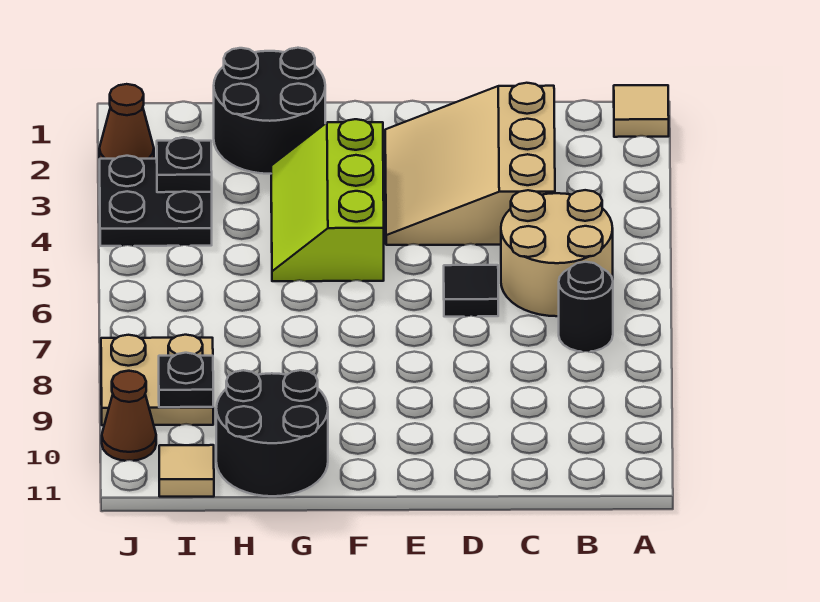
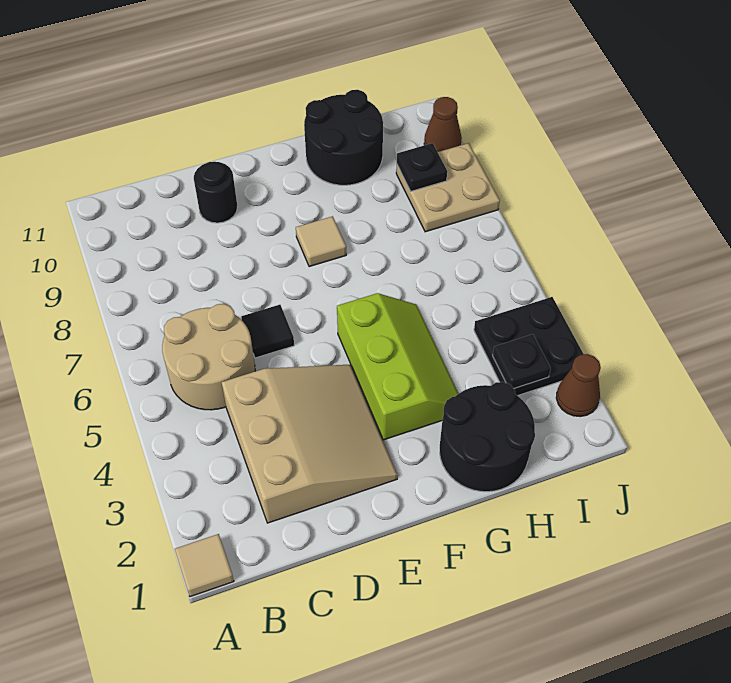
black round brick B7 level 1 -> black round brick D10 level 1
tan tile I11 level 1 -> tan tile F8 level 1

